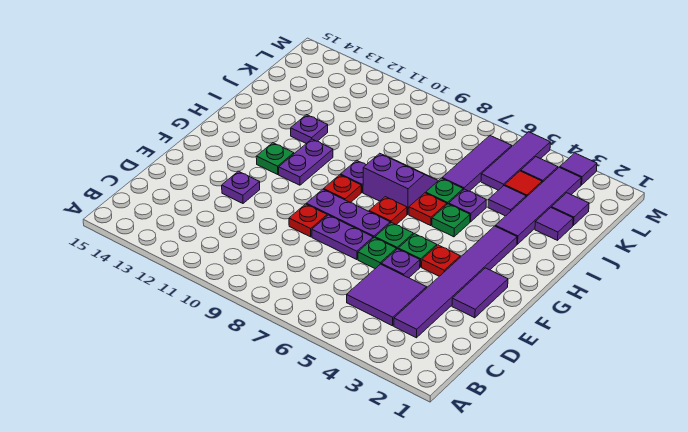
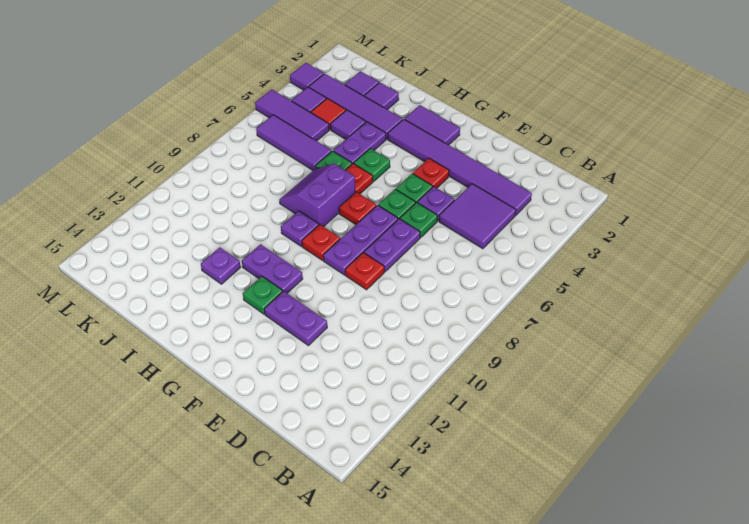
purple tile E2:F2 level 1 -> purple tile G2:H2 level 1
purple plate E12 level 1 -> purple plate E12:F12 level 1
purple plate I5 level 1 -> purple plate I4:I5 level 1

